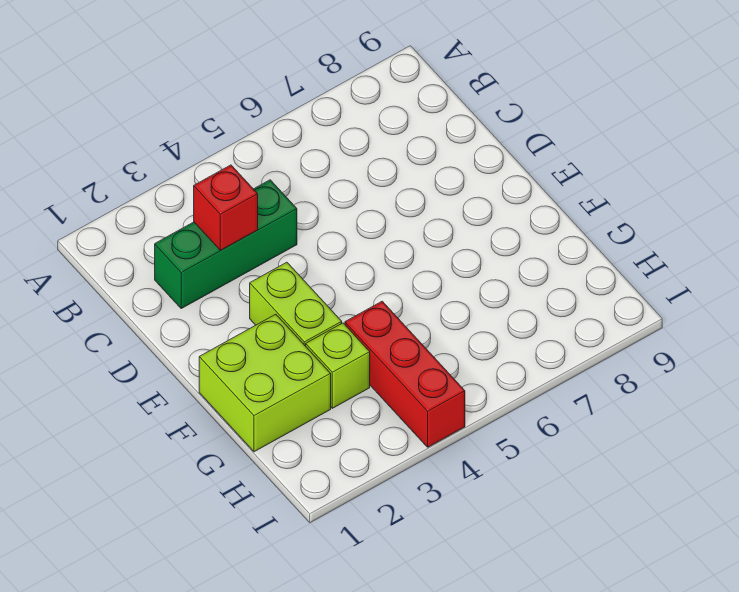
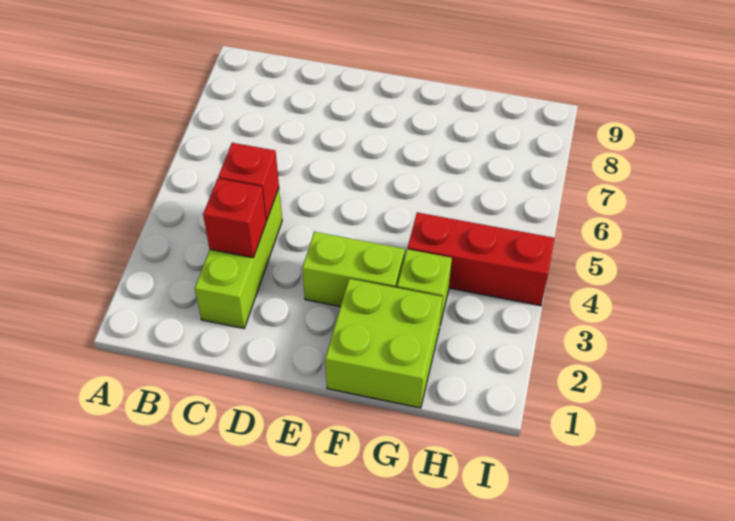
green brick C2:C4 level 1 -> lime brick C2:C4 level 1
none -> red brick C4 level 2

